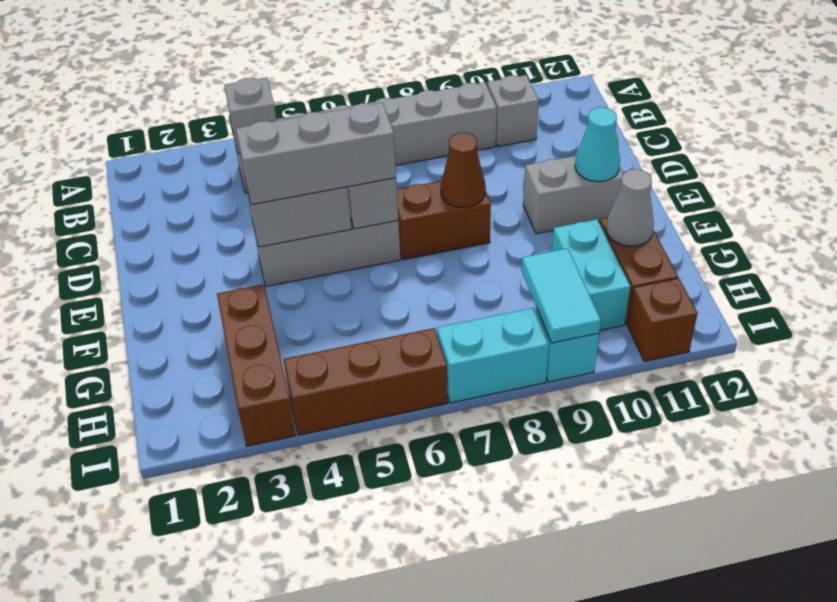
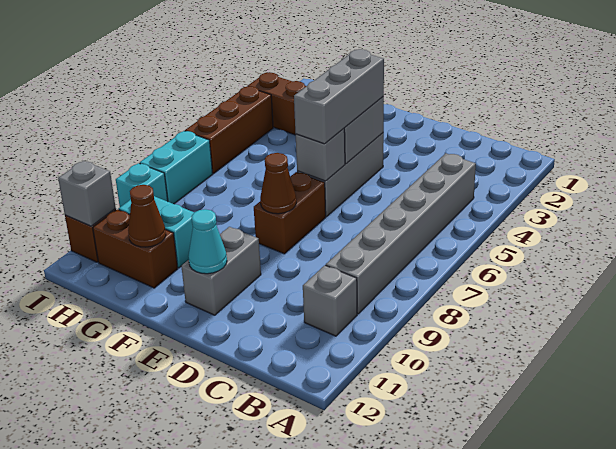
grey brick B4 level 2 -> grey brick I11 level 2
grey cone G11 level 2 -> brown cone G11 level 2
cyan tile H9:I9 level 2 -> none

